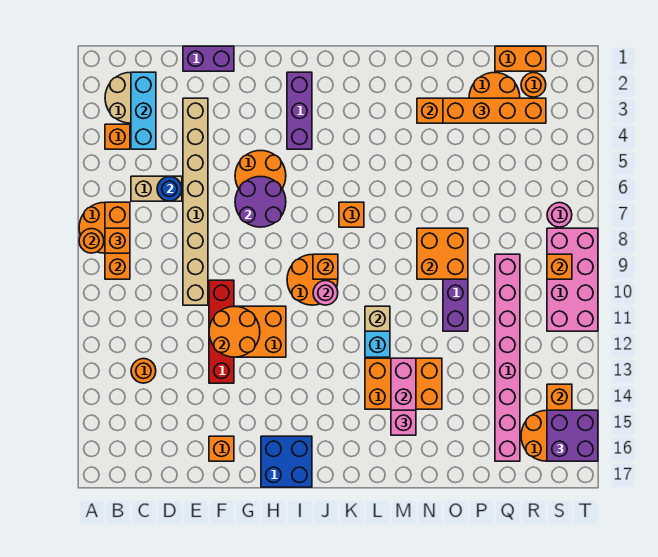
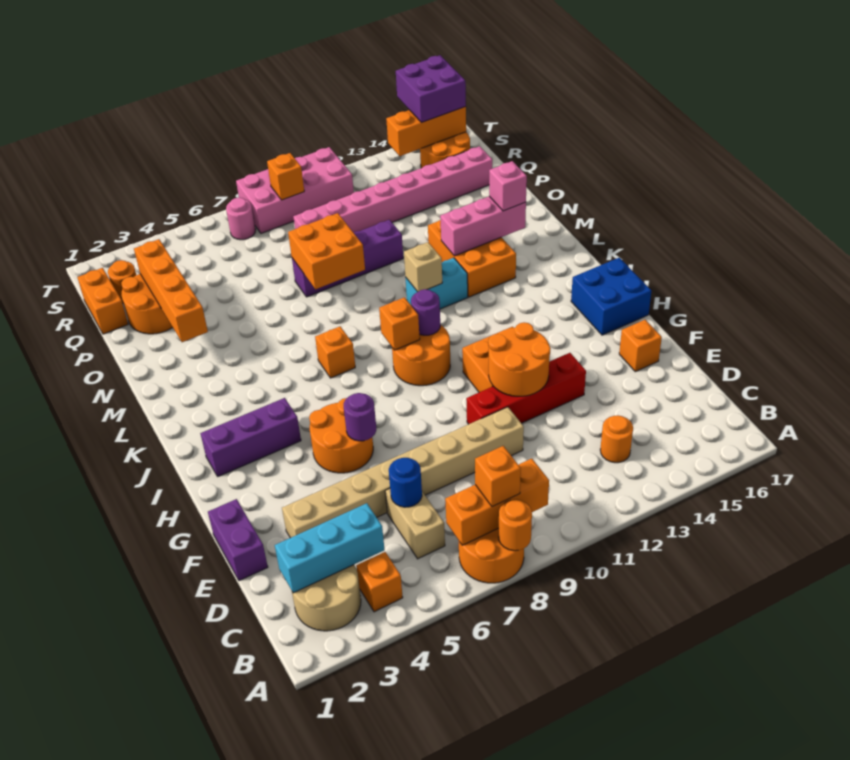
purple round brick G6:H7 level 2 -> purple round brick G6 level 2
pink round brick J10 level 2 -> purple round brick J10 level 2
orange brick O3:R3 level 3 -> none

